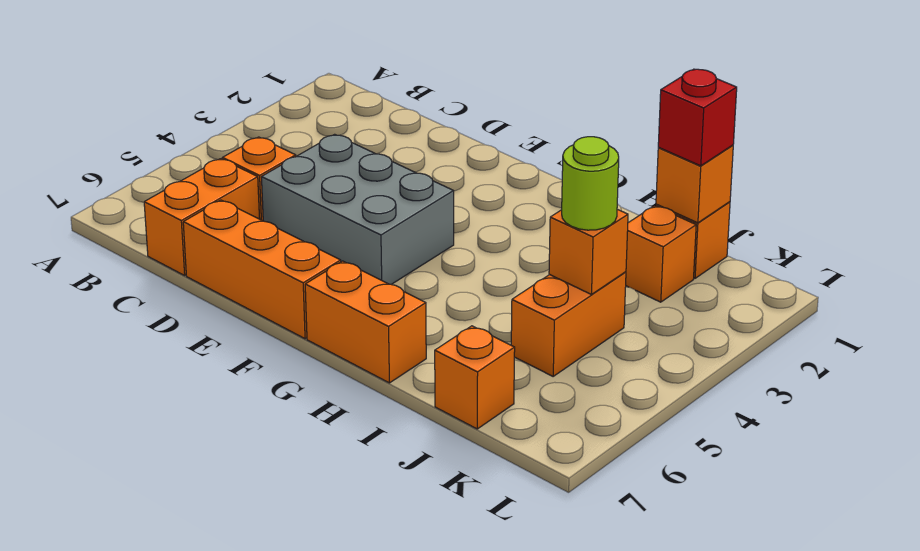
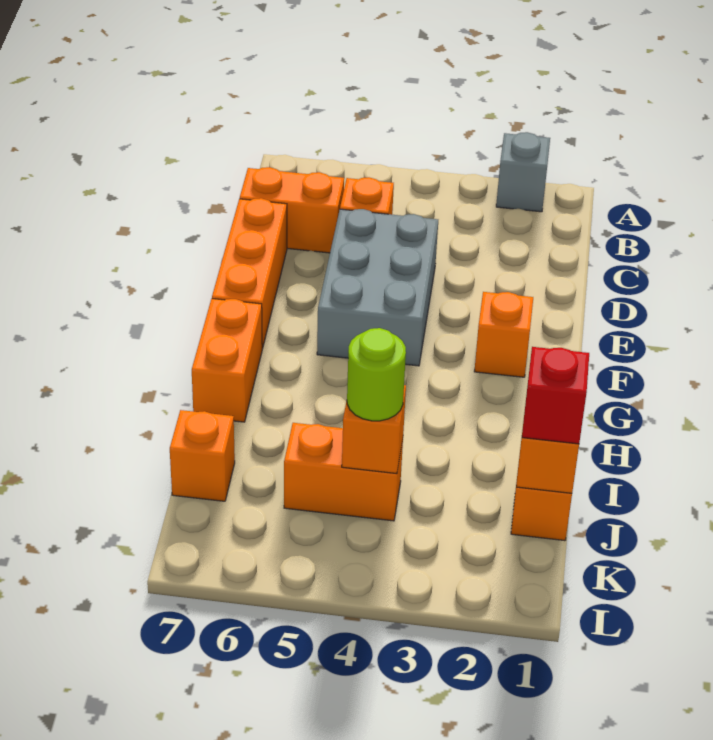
none -> grey brick A2 level 1
orange brick J2 level 1 -> orange brick F2 level 1

